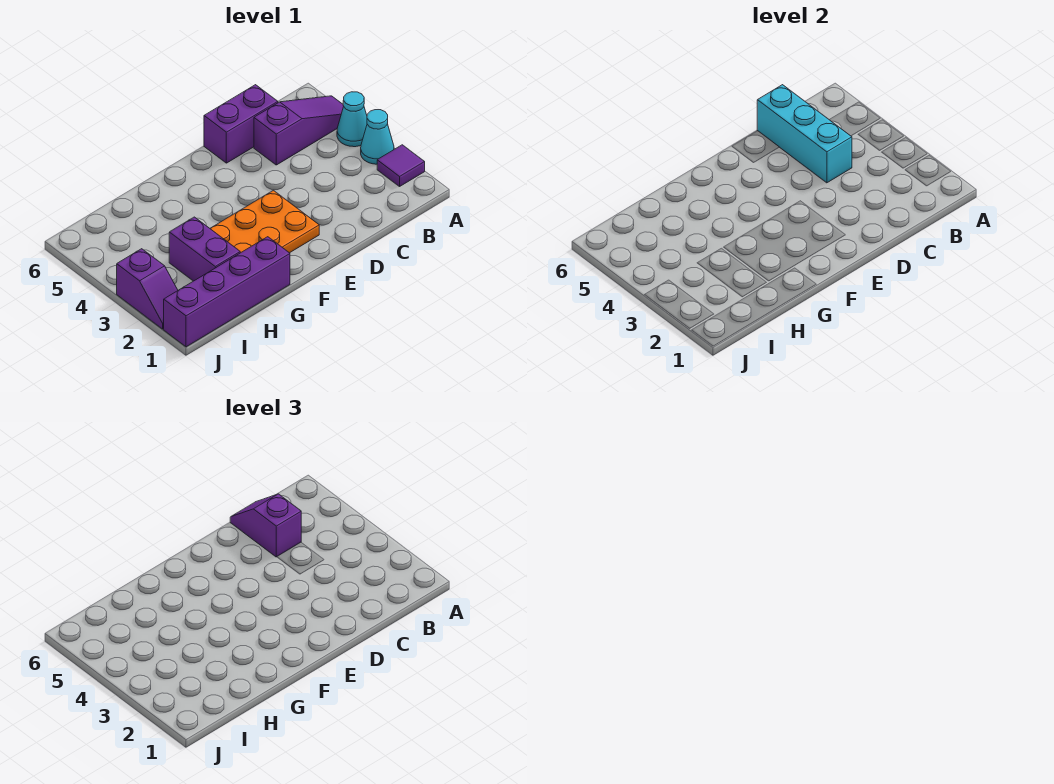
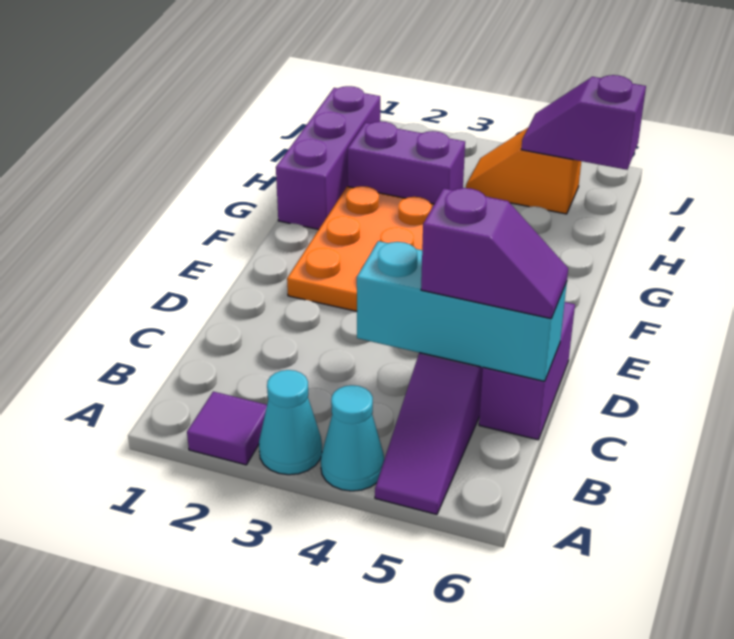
purple brick G1:J1 level 1 -> purple brick G1:I1 level 1
none -> orange slope I4:I5 level 1 top 5
purple slope J2:J3 level 1 top 3 -> purple slope I5:I6 level 2 top 6

